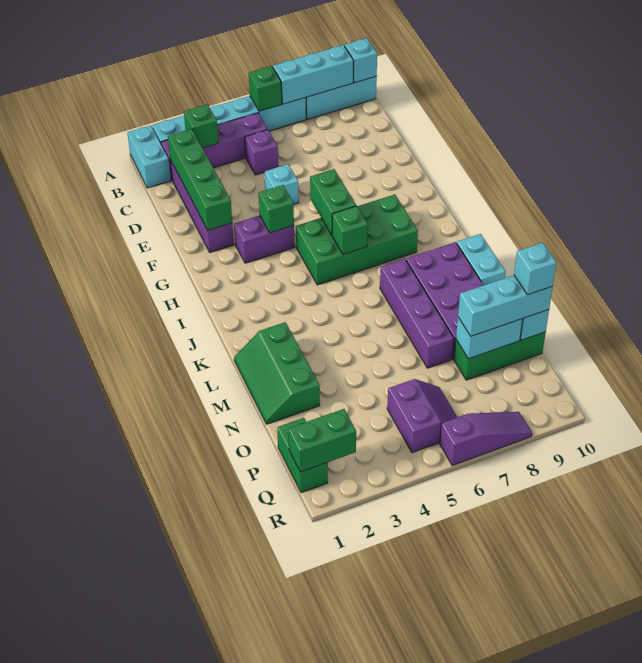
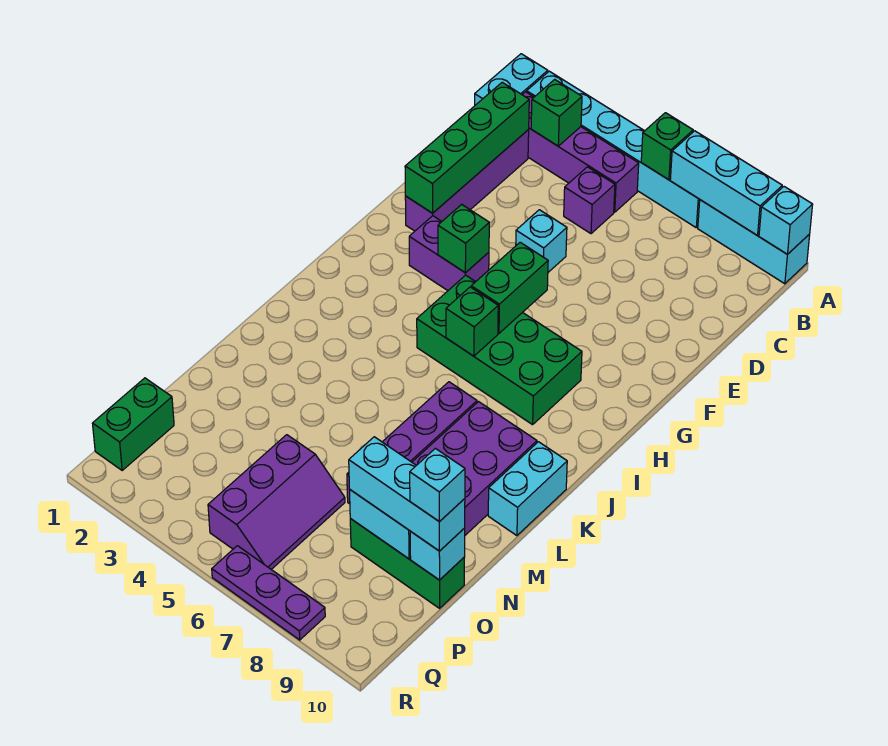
green slope L1:N2 level 1 top 2 -> none
purple slope P5:Q6 level 1 top 5 -> purple slope O5:Q6 level 1 top 5
green brick Q1:Q2 level 2 -> none
purple slope R6:R8 level 1 top 6 -> purple plate R6:R8 level 1

